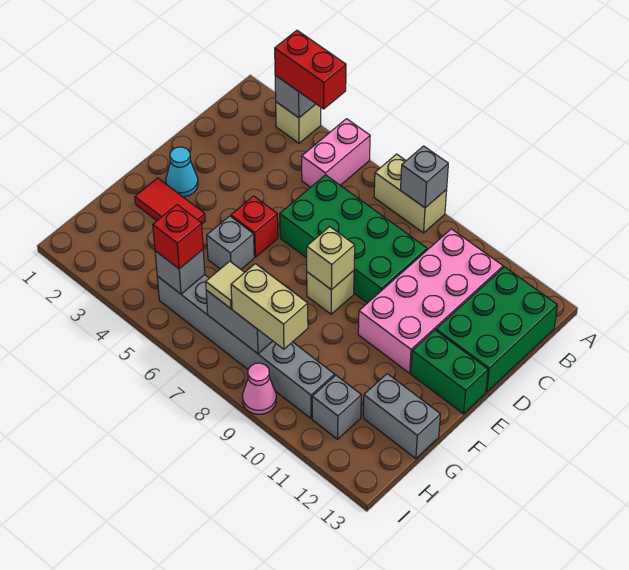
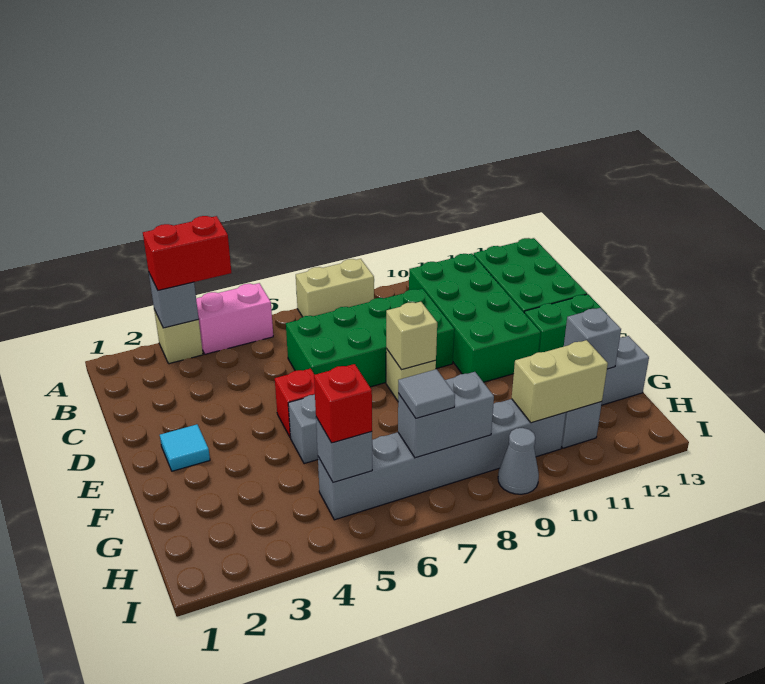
pink brick A5:B5 level 1 -> pink brick A4:A5 level 1
grey brick A8 level 2 -> grey brick G12 level 2
pink brick B10:E11 level 1 -> green brick B10:E11 level 1
cyan cone E2 level 1 -> cyan tile E2 level 1
red tile F2:F3 level 1 -> none
tan tile H7 level 3 -> grey tile H7 level 3
tan brick H8:H9 level 3 -> tan brick H10:H11 level 2
pink cone I9 level 1 -> grey cone I9 level 1

